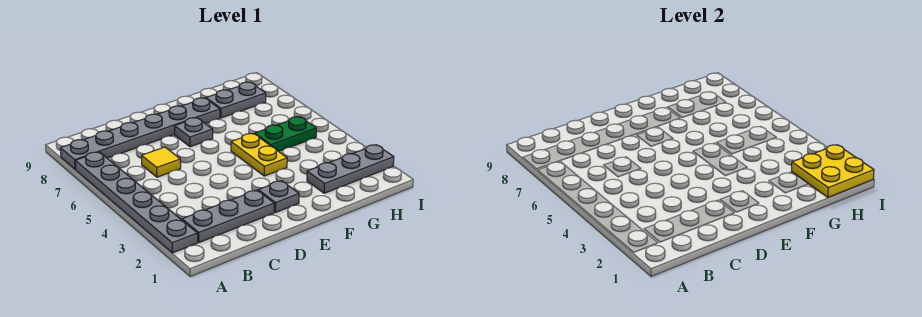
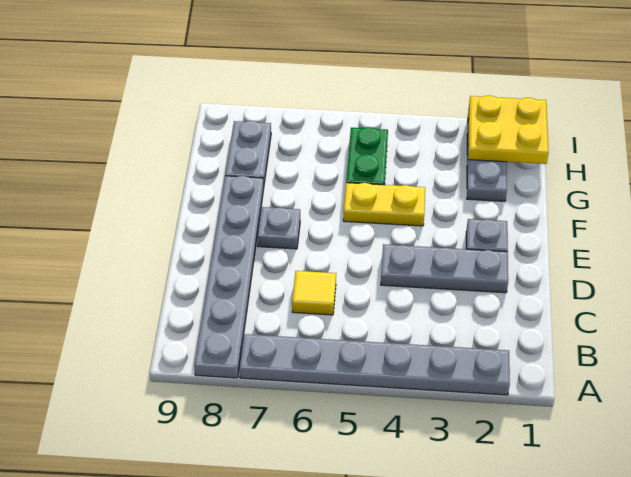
grey plate B2:D2 level 1 -> grey plate D2:D4 level 1

